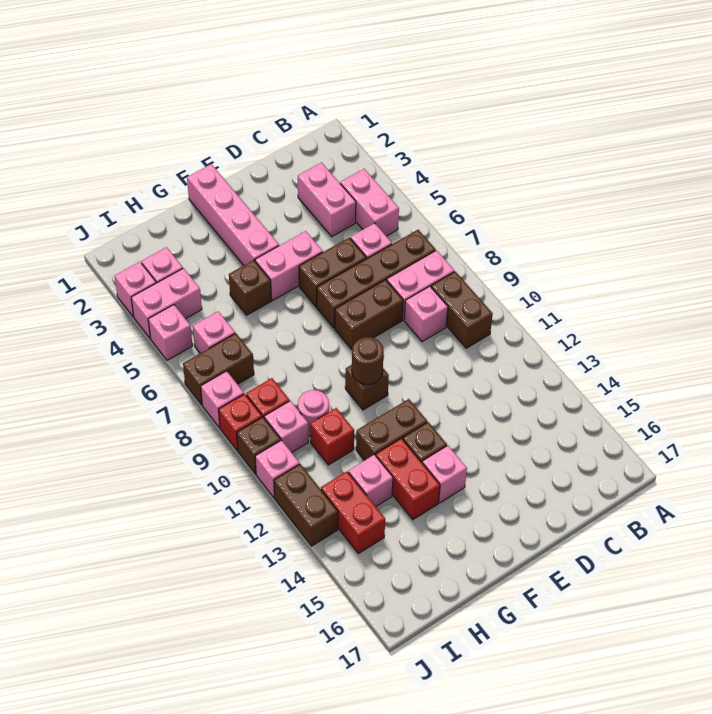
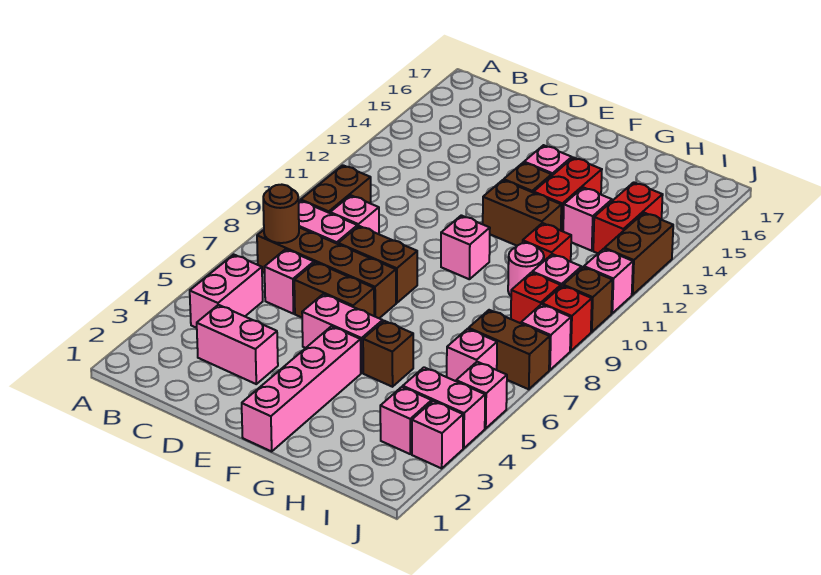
pink brick C3:C4 level 1 -> pink brick C3:D3 level 1
brown brick F10 level 1 -> pink brick F10 level 1
brown round brick F10 level 2 -> brown round brick B7 level 2

